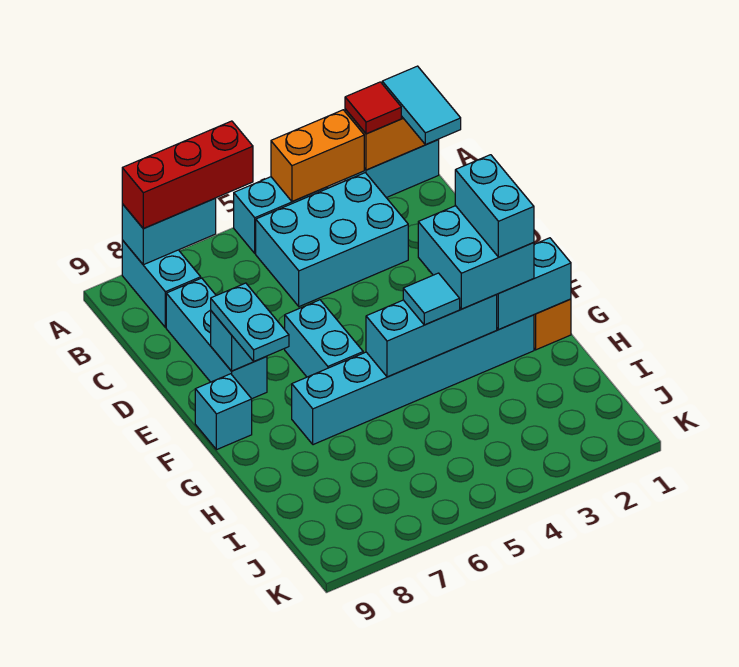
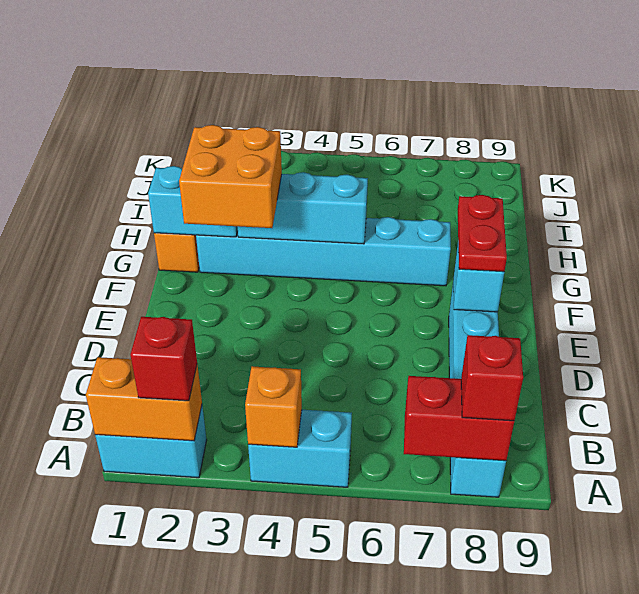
cyan tile A1:B1 level 3 -> none
red tile A2 level 3 -> red brick A2 level 3
orange brick A3:A4 level 2 -> orange brick A4 level 2
red brick A6:A8 level 3 -> red brick A8 level 3
cyan brick A7:A8 level 2 -> red brick A7:A8 level 2
cyan brick B3:C5 level 1 -> none
cyan brick E6:F6 level 1 -> none
cyan plate E8:F8 level 3 -> red plate E8:F8 level 3
cyan brick F2:G3 level 3 -> orange brick F2:G3 level 3
cyan brick F2:G2 level 4 -> none
cyan brick F9 level 1 -> none
cyan tile G4 level 3 -> none

